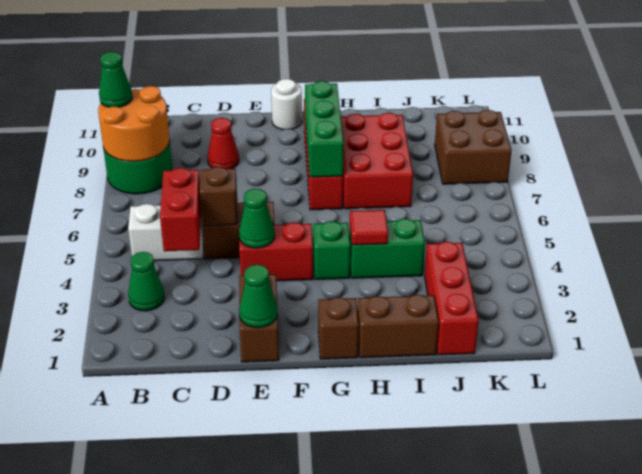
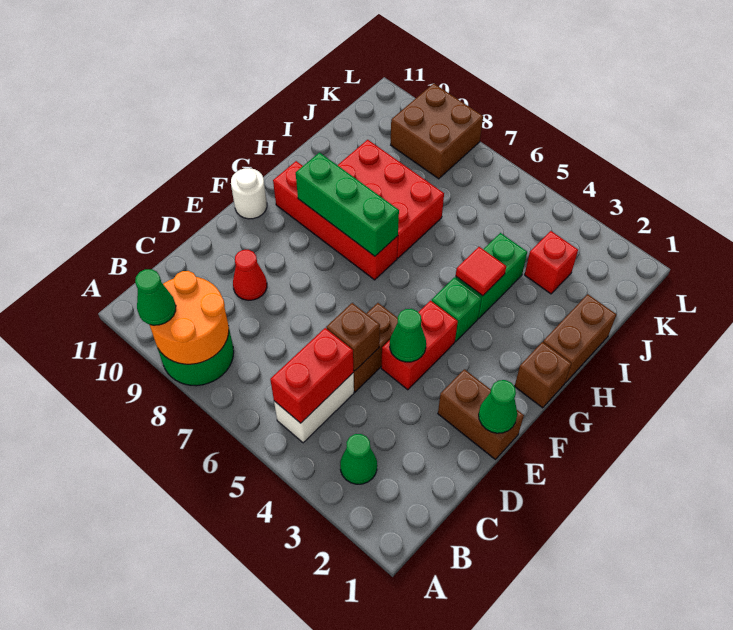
red brick C4:C5 level 2 -> red brick B5:C5 level 2
red brick J1:J3 level 1 -> red brick J3 level 1

